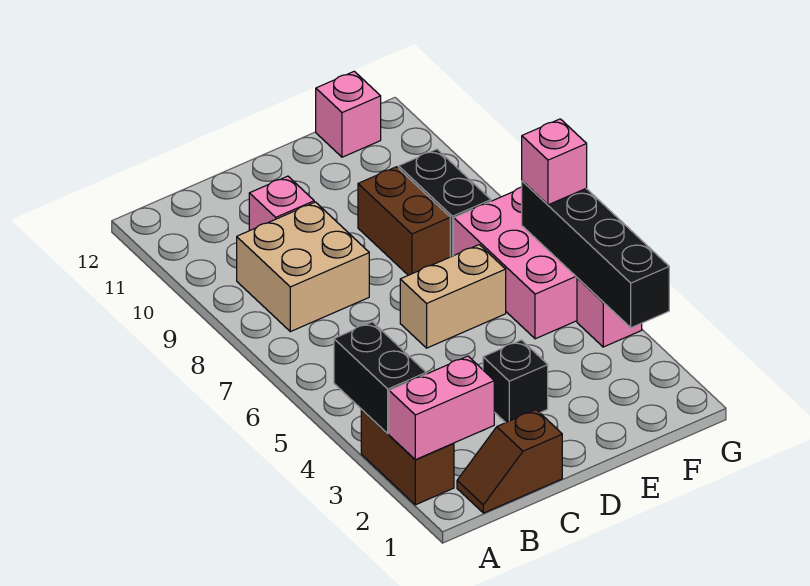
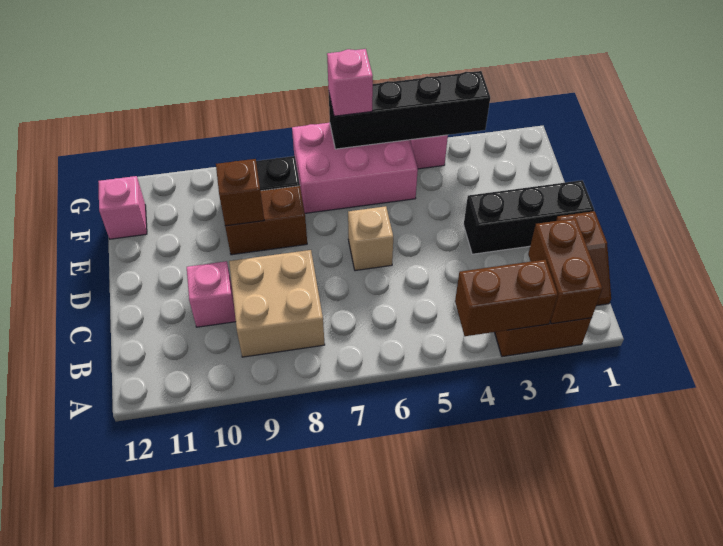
pink brick A2:B2 level 2 -> brown brick A2:B2 level 2
black brick A3:A4 level 2 -> brown brick A3:A4 level 2
black brick D3 level 1 -> black brick D1:D3 level 1
tan brick D6:E6 level 1 -> tan brick D6 level 1
none -> brown brick E9 level 2

